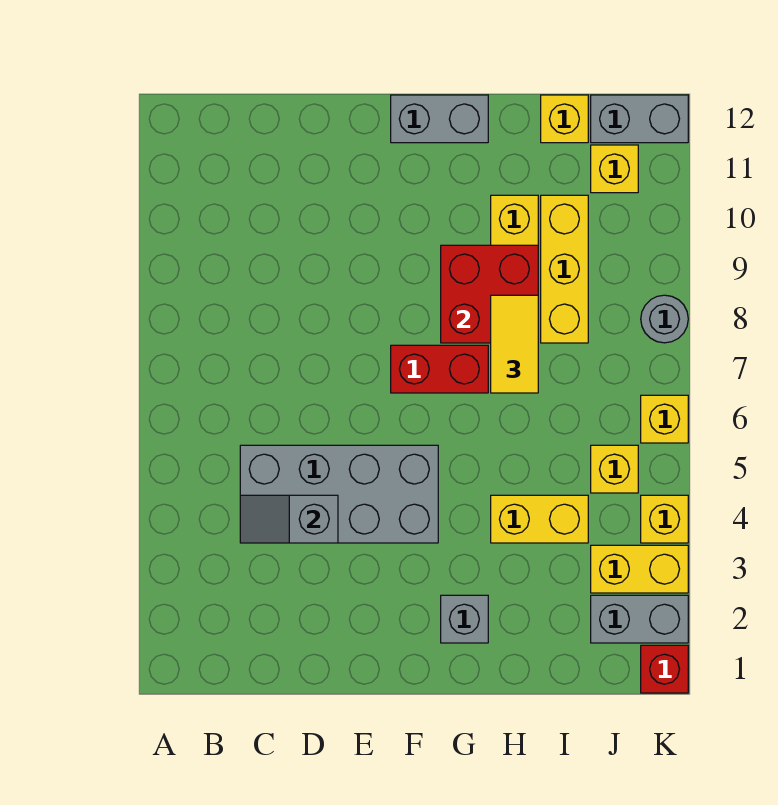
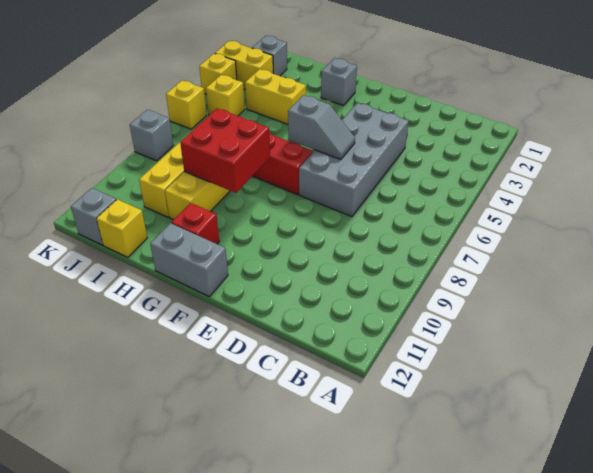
grey brick C4:F5 level 1 -> grey brick D4:E7 level 1
grey slope C4:D4 level 2 top D -> grey slope E6:F6 level 2 top F
yellow tile H7:H8 level 3 -> none
grey brick J2:K2 level 1 -> grey brick J2 level 1
yellow brick J11 level 1 -> none
grey brick J12:K12 level 1 -> grey brick J12 level 1
red brick K1 level 1 -> red brick G11 level 1
grey round brick K8 level 1 -> grey brick K8 level 1

